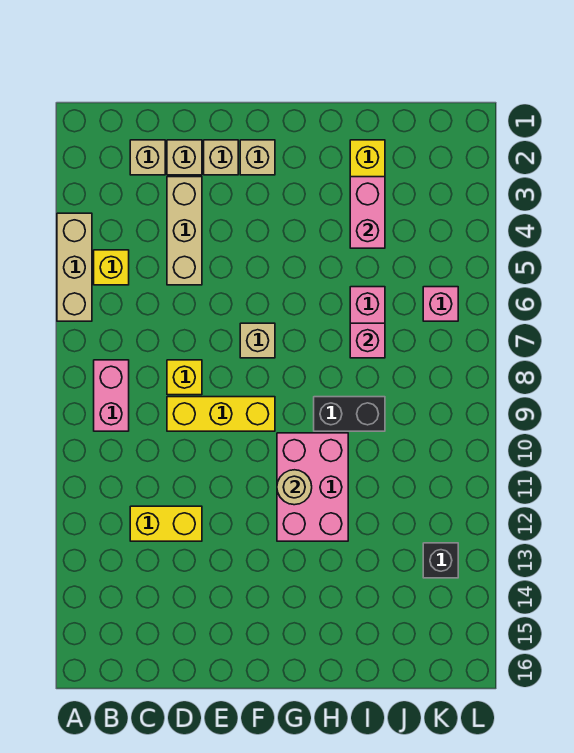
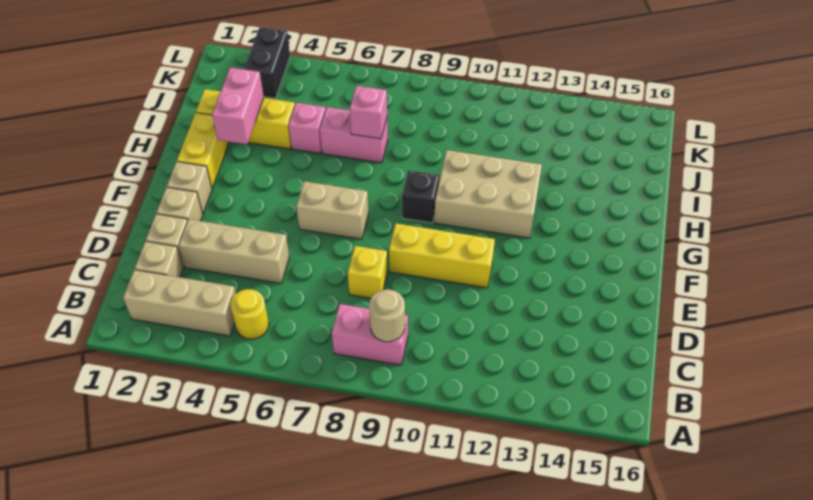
tan brick A4:A6 level 1 -> tan brick B2:B4 level 1
yellow brick B5 level 1 -> yellow round brick B5 level 1
yellow brick C12:D12 level 1 -> yellow brick G2:H2 level 1
yellow brick D9:F9 level 1 -> yellow brick E9:E11 level 1
tan brick F7 level 1 -> tan brick F6:F7 level 1
pink brick G10:H12 level 1 -> tan brick G10:H12 level 1
tan round brick G11 level 2 -> tan round brick B9 level 2
black brick H9:I9 level 1 -> black brick K3:L3 level 1
pink brick I3:I4 level 2 -> pink brick H3:I3 level 2
pink brick K6 level 1 -> pink brick I5 level 1
black brick K13 level 1 -> black brick G9 level 1

